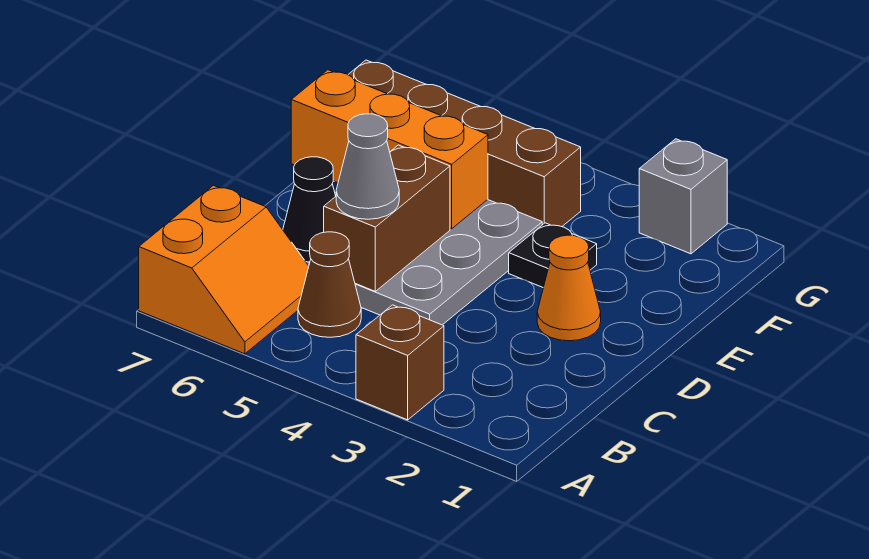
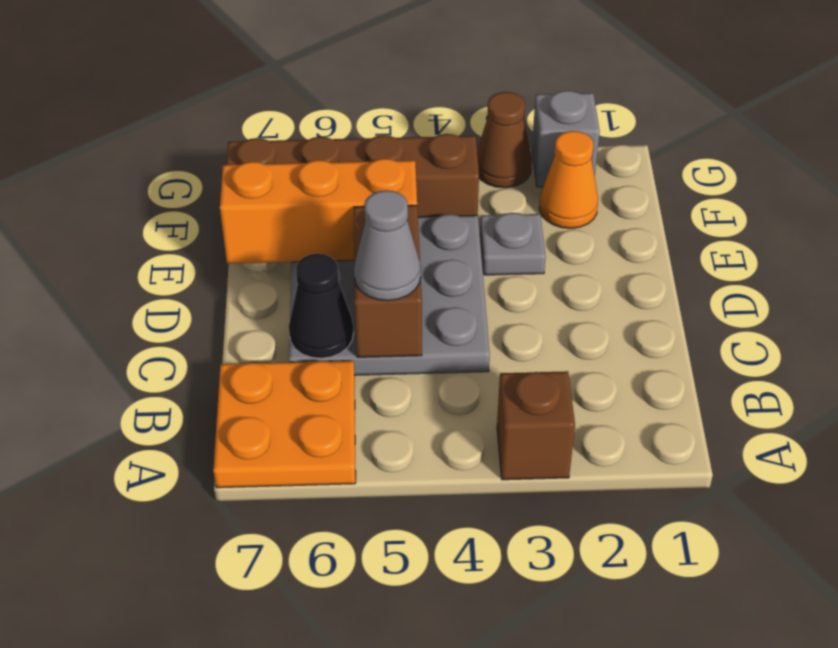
orange slope A6:B7 level 1 top 7 -> orange plate A6:B7 level 1
brown cone B5 level 1 -> brown cone G3 level 1
orange cone D2 level 1 -> orange cone F2 level 1
black plate E3 level 1 -> grey plate E3 level 1

